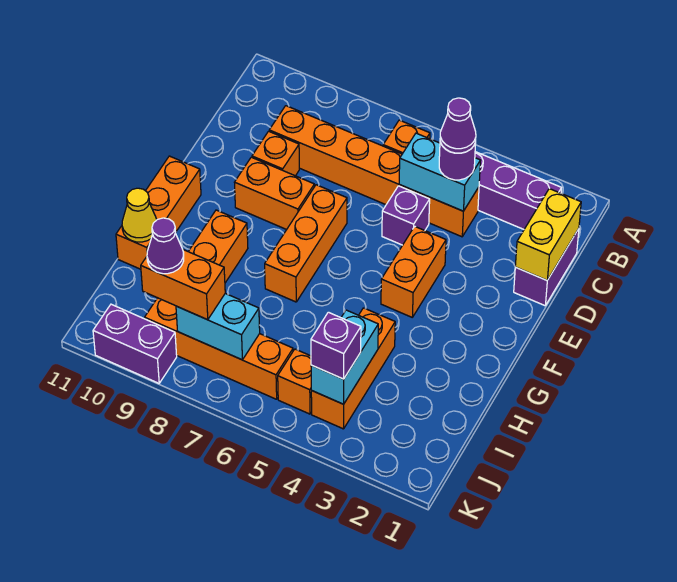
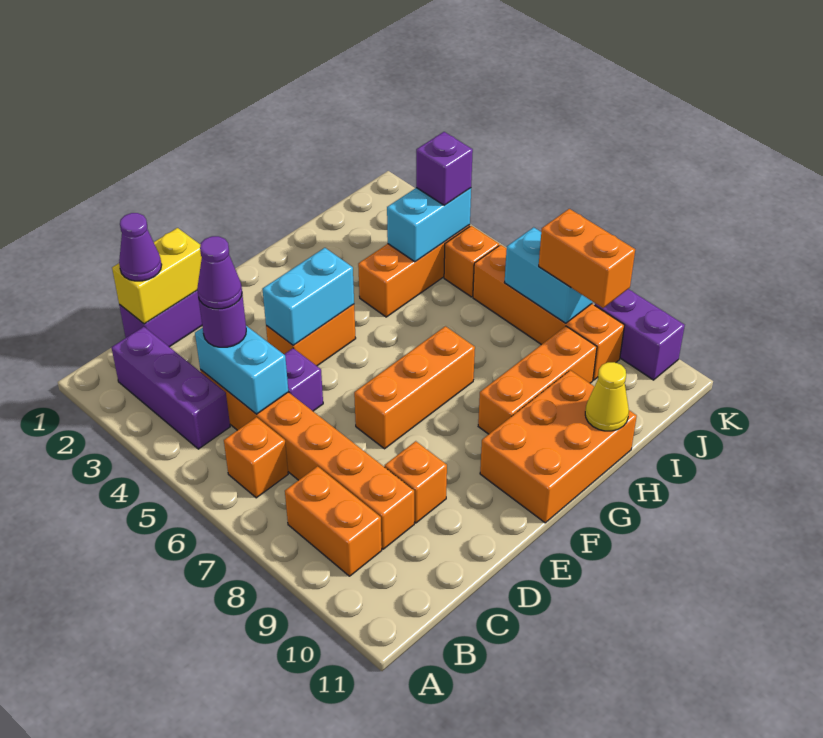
none -> cyan brick E4:F4 level 2
orange brick E8:E9 level 1 -> orange brick B8:B9 level 1
orange brick F11:H11 level 1 -> orange brick F10:H11 level 1
purple cone J9 level 4 -> purple cone C1 level 3

